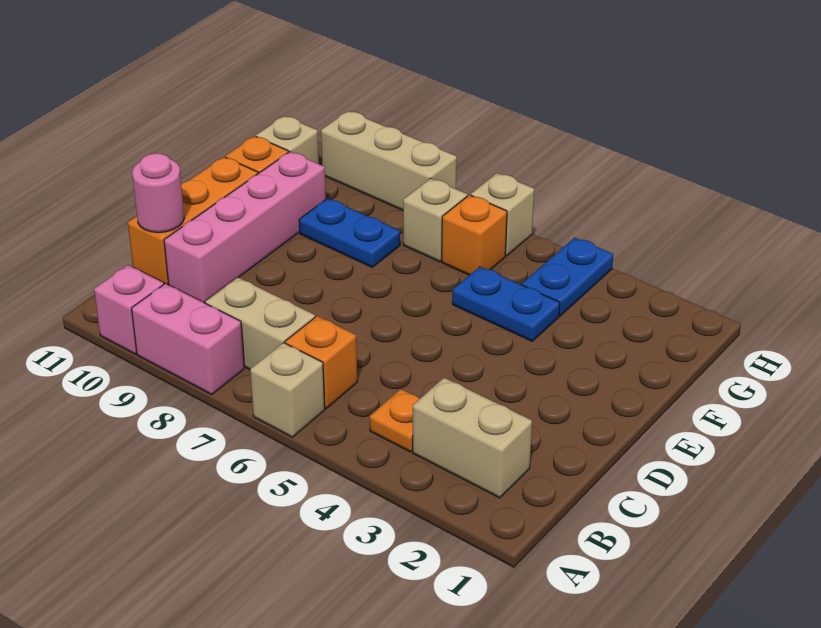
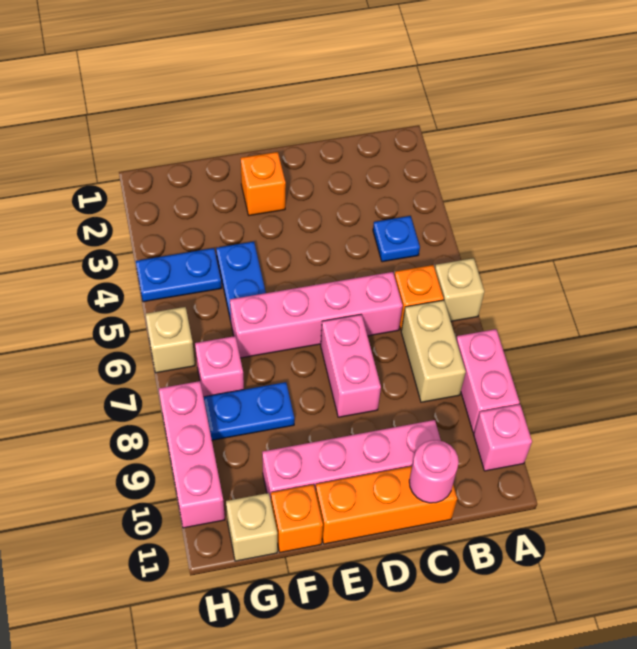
tan brick B2:B3 level 1 -> none
orange plate B4 level 1 -> blue plate B4 level 1
none -> pink brick C6:F6 level 1
none -> pink brick D7:D8 level 1
blue plate F8:F9 level 1 -> blue plate F8:G8 level 1
orange brick G6 level 1 -> orange brick E2 level 1
tan brick G7 level 1 -> pink brick G7 level 1
tan brick H8:H10 level 1 -> pink brick H8:H10 level 1

